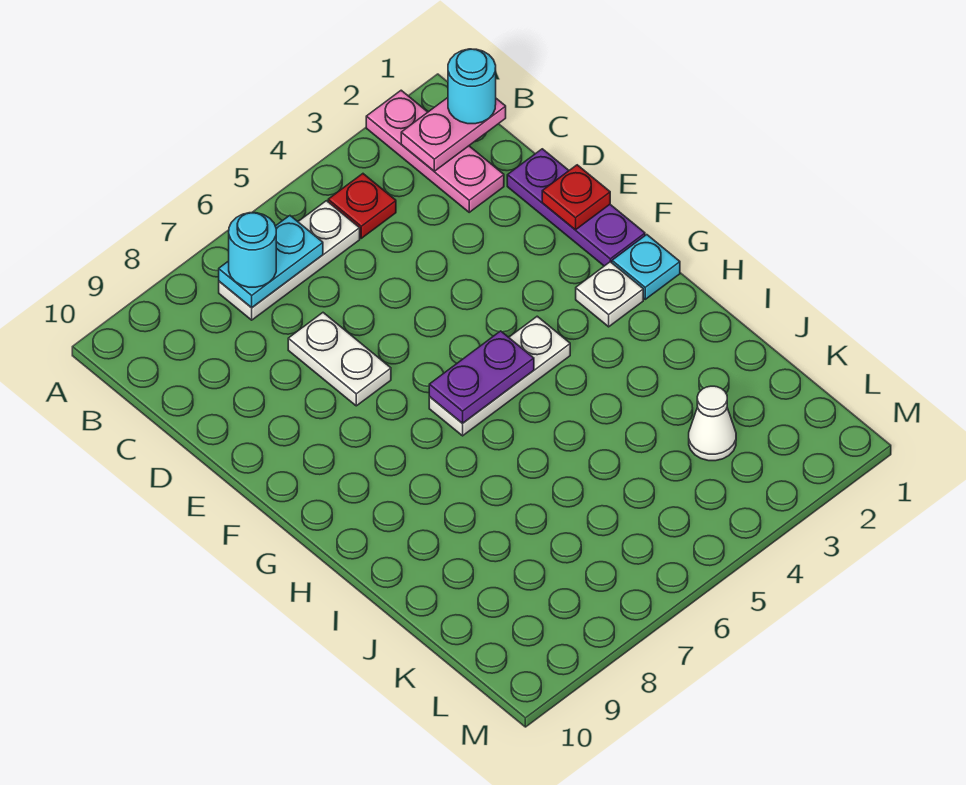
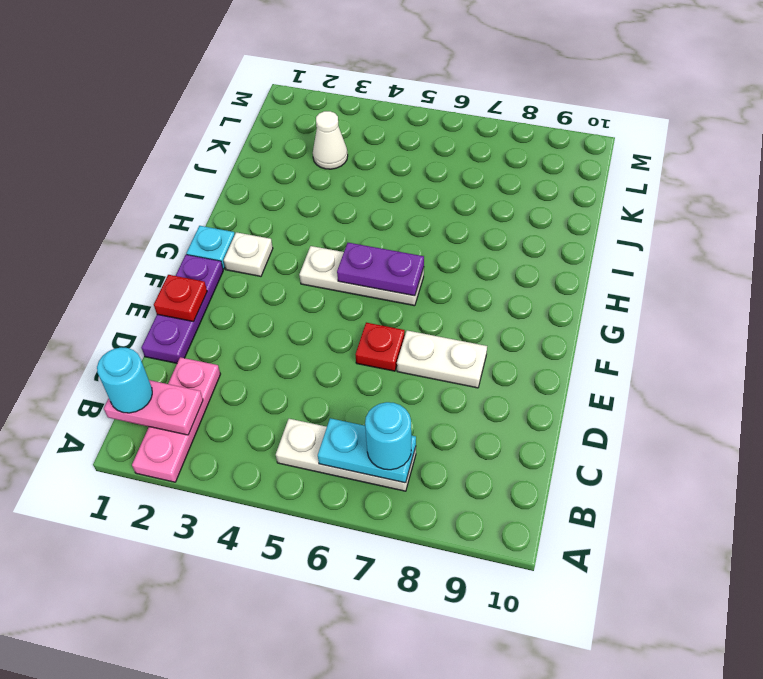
red plate B4 level 1 -> red plate E6 level 1
white plate D7:E7 level 1 -> white plate E7:E8 level 1

